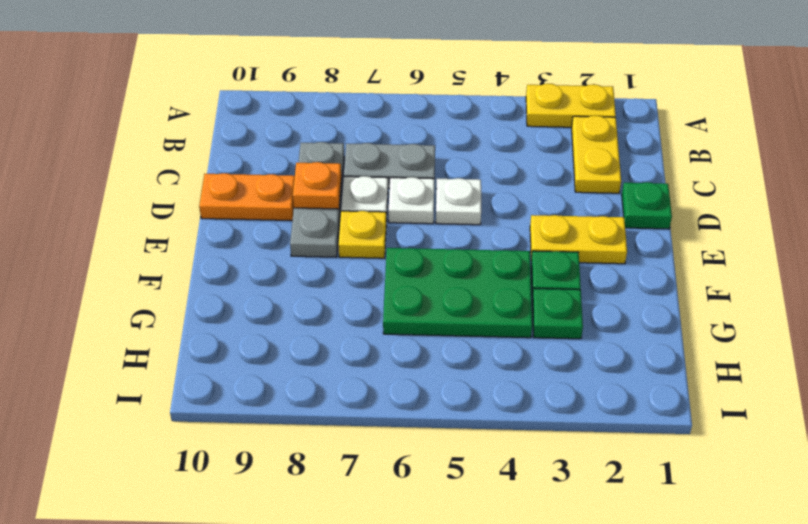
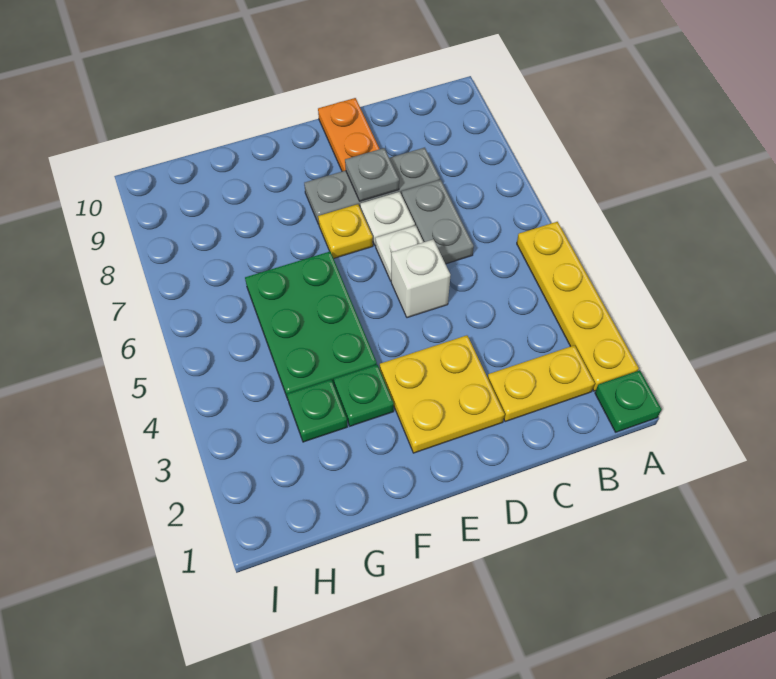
yellow plate A2:A3 level 1 -> yellow plate A2:A5 level 1
green plate D1 level 1 -> green plate A1 level 1
white plate D5 level 1 -> white brick D5 level 1
orange plate D8 level 2 -> grey plate D8 level 2
yellow plate E2:E3 level 1 -> yellow plate D2:E3 level 1

